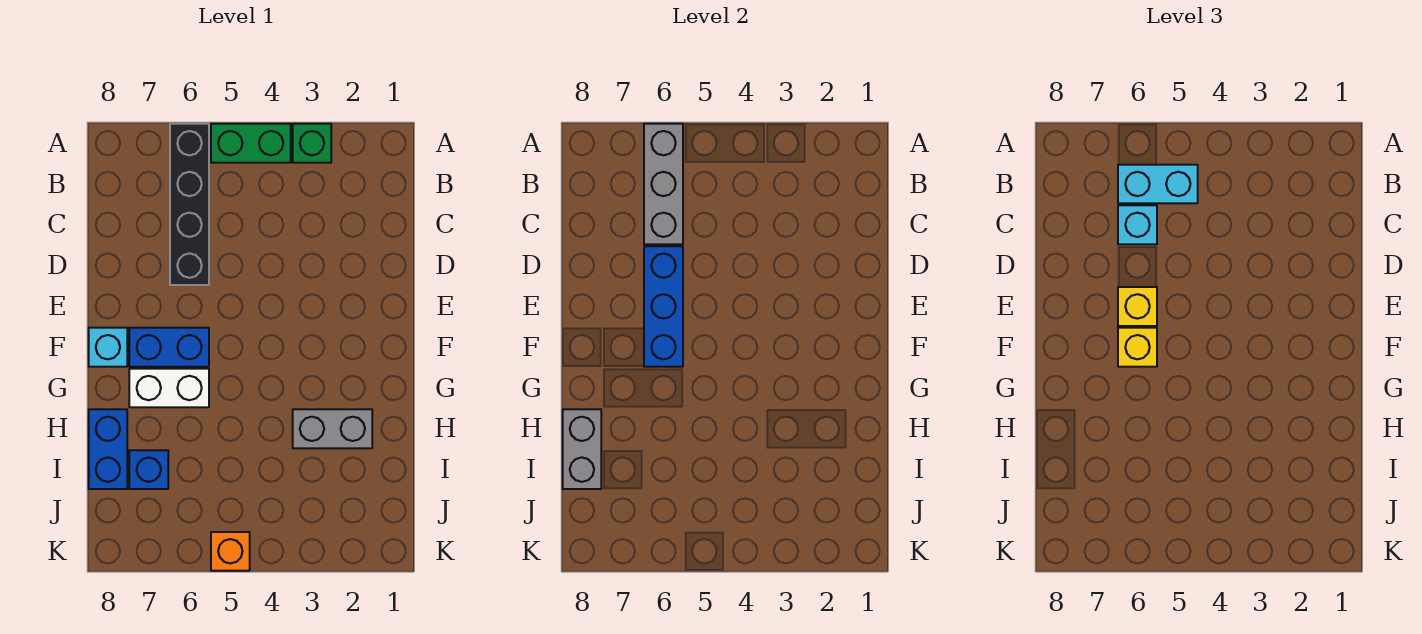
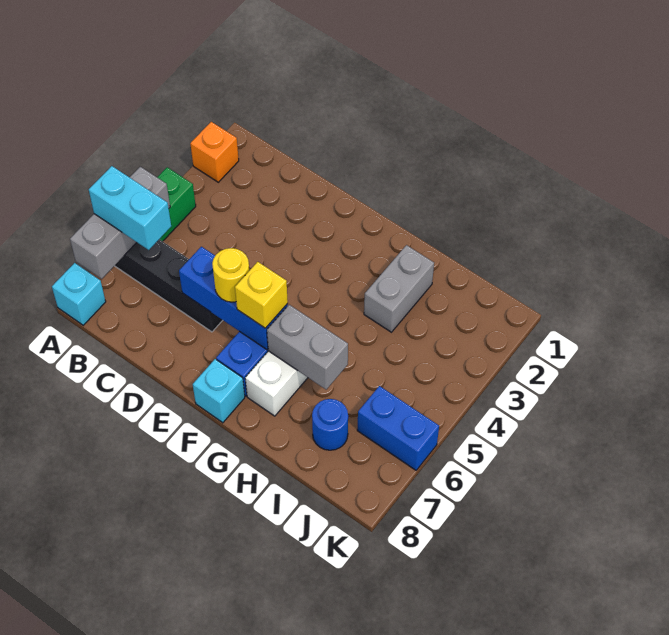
green brick A3 level 1 -> none
grey brick A6:C6 level 2 -> grey brick A5:A7 level 2
cyan brick B5:B6 level 3 -> cyan brick A6:B6 level 3
cyan brick C6 level 3 -> cyan brick A8 level 1
yellow brick E6 level 3 -> yellow round brick E6 level 3
blue brick H8:I8 level 1 -> blue brick J6:K6 level 1
grey brick H8:I8 level 2 -> grey brick G6:H6 level 2
blue brick I7 level 1 -> blue round brick I7 level 1
orange brick K5 level 1 -> orange brick A2 level 1

